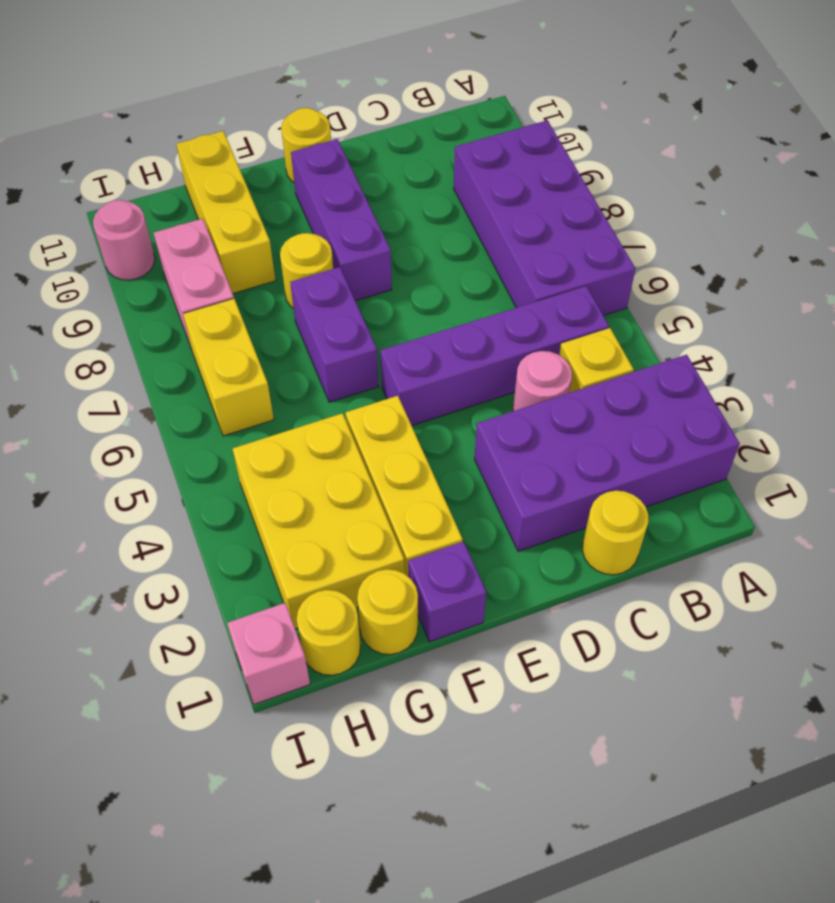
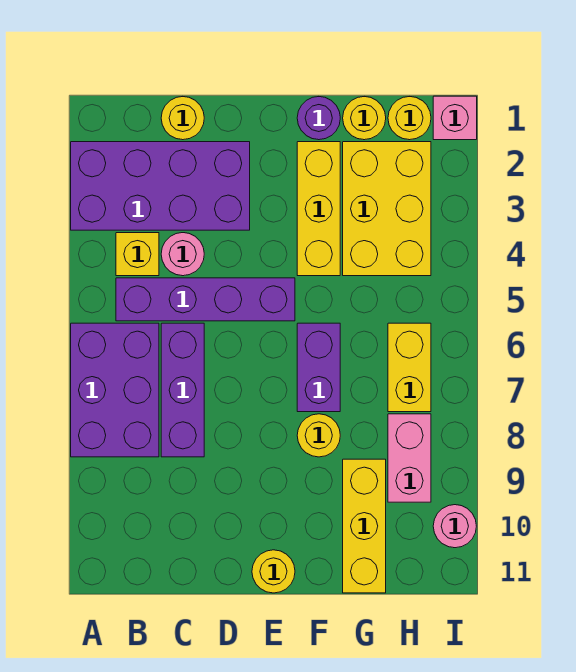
purple brick A6:B9 level 1 -> purple brick A6:B8 level 1
purple brick E8:E10 level 1 -> purple brick C6:C8 level 1
purple brick F1 level 1 -> purple round brick F1 level 1

